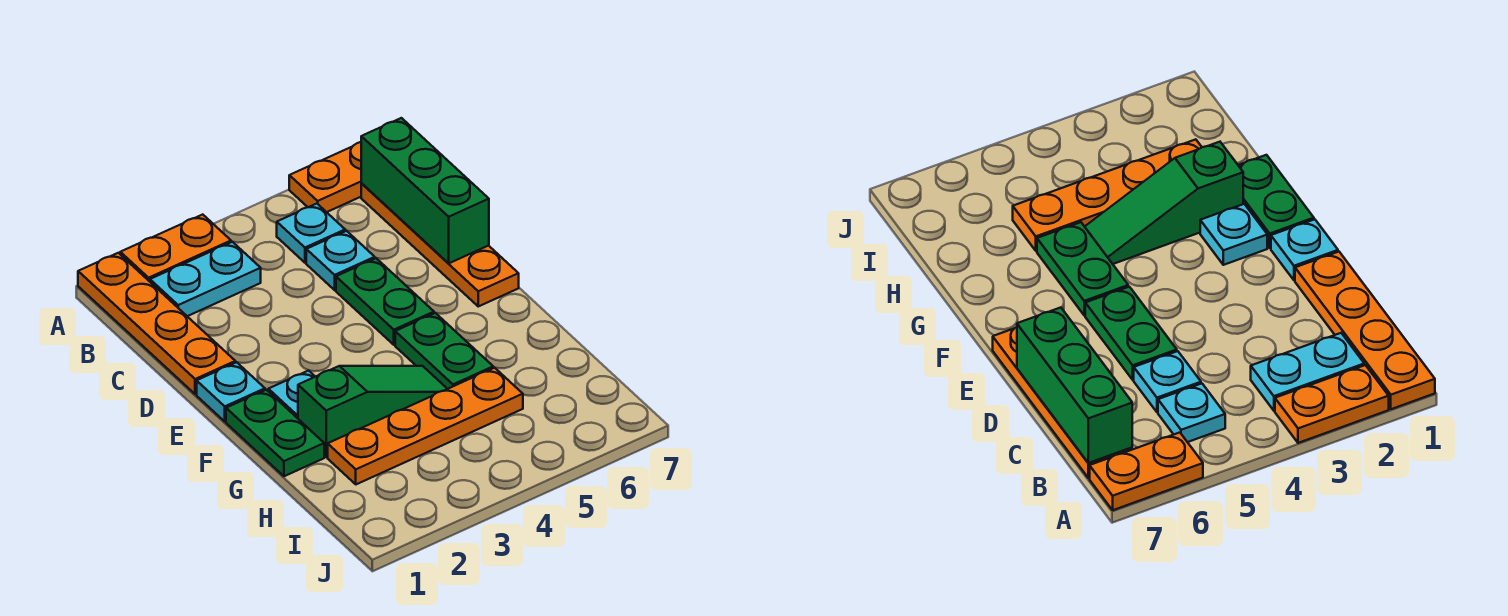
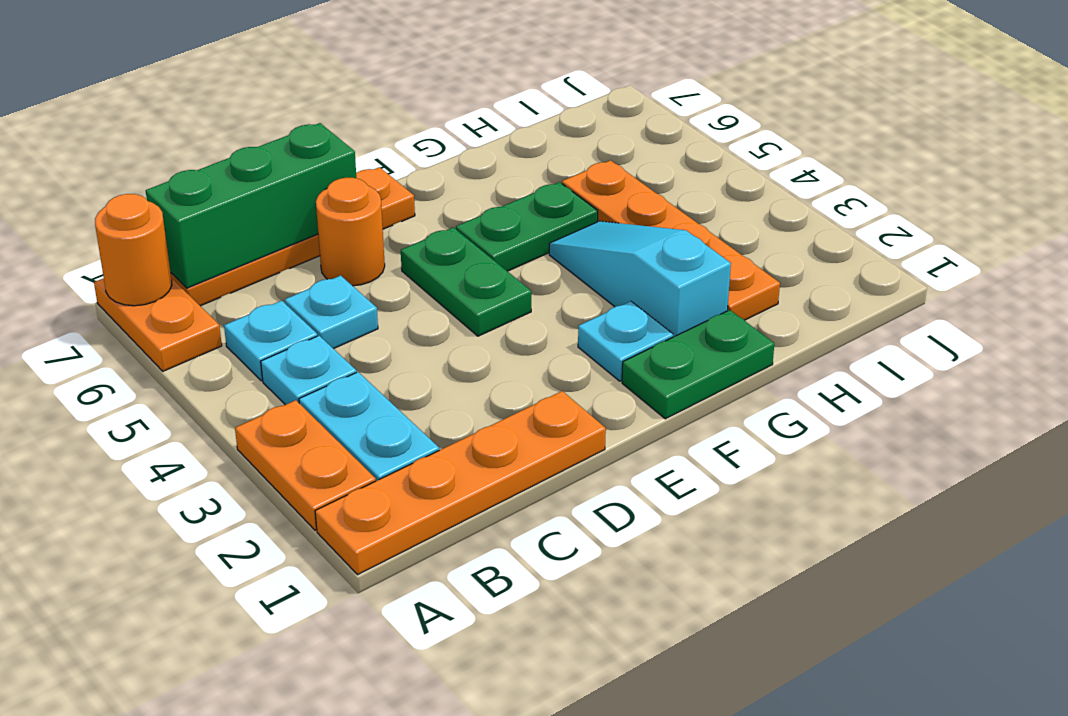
none -> orange round brick A7 level 2
green plate D5:E5 level 1 -> green plate E4:E5 level 1
none -> orange round brick D6 level 1
cyan plate E1 level 1 -> cyan plate B4 level 1
green slope G2:G4 level 1 top 2 -> cyan slope G2:G4 level 1 top 2

